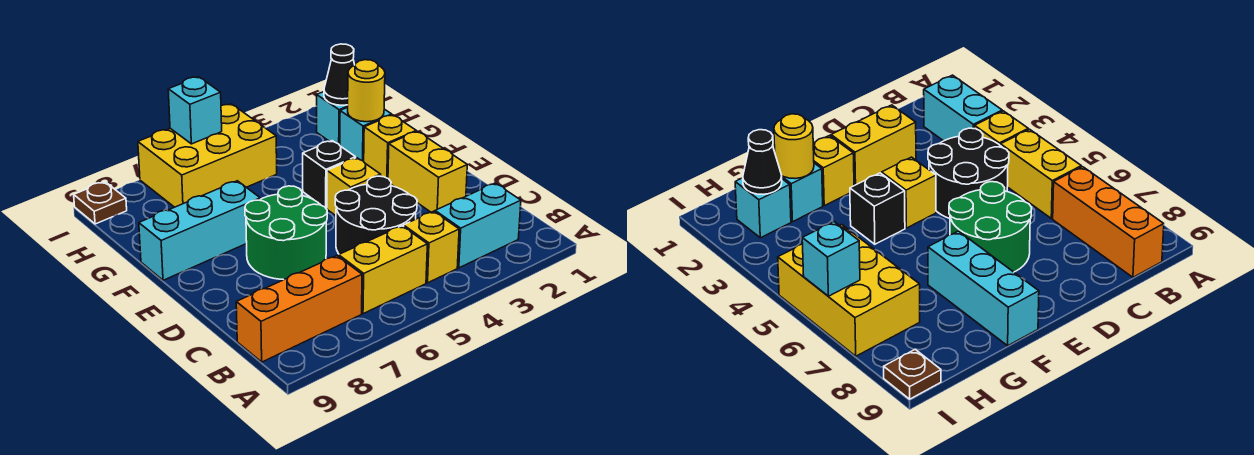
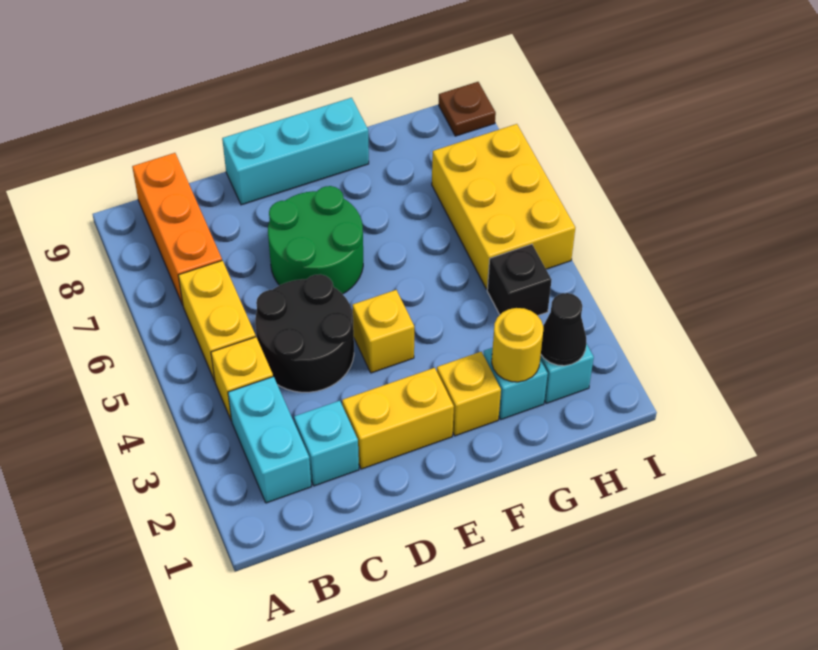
black brick F4 level 1 -> black brick H4 level 1
cyan brick F7:F9 level 1 -> cyan brick D9:F9 level 1
cyan brick I6 level 2 -> cyan brick C2 level 1

